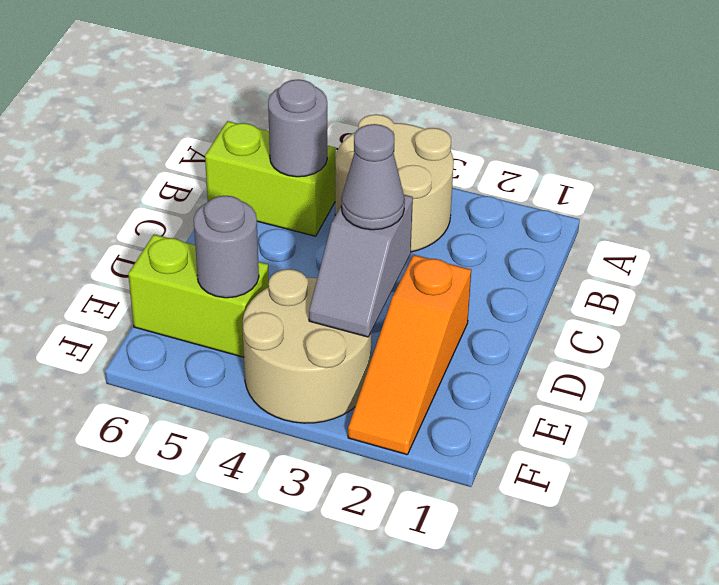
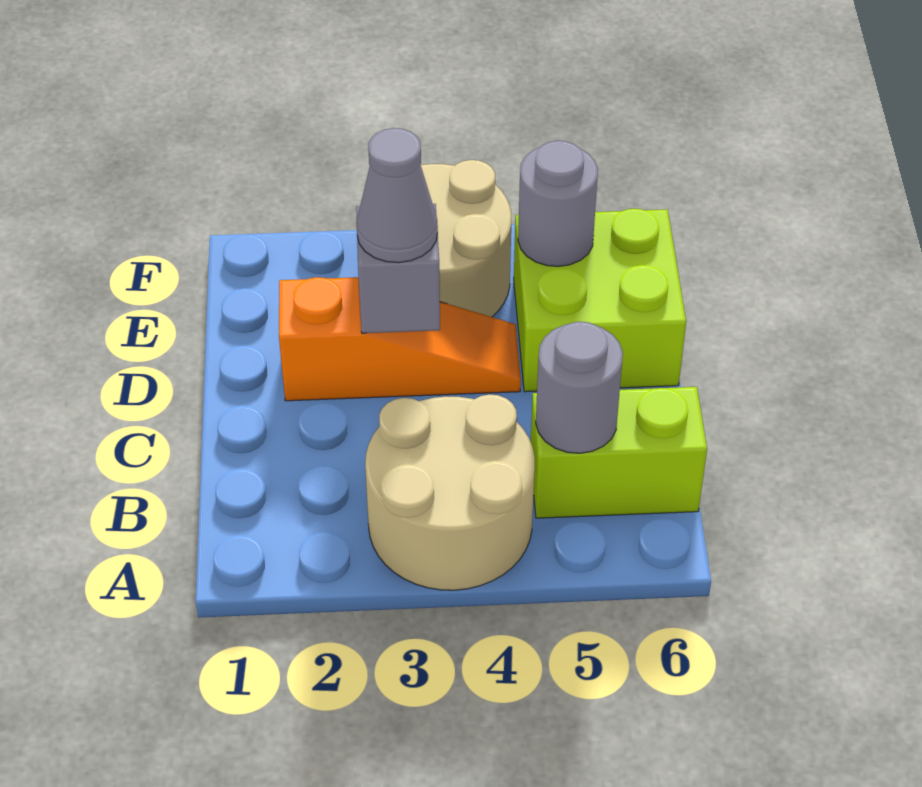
orange slope D2:F2 level 1 top D -> orange slope D2:D4 level 1 top 2
lime brick E5:E6 level 1 -> lime brick D5:E6 level 1

